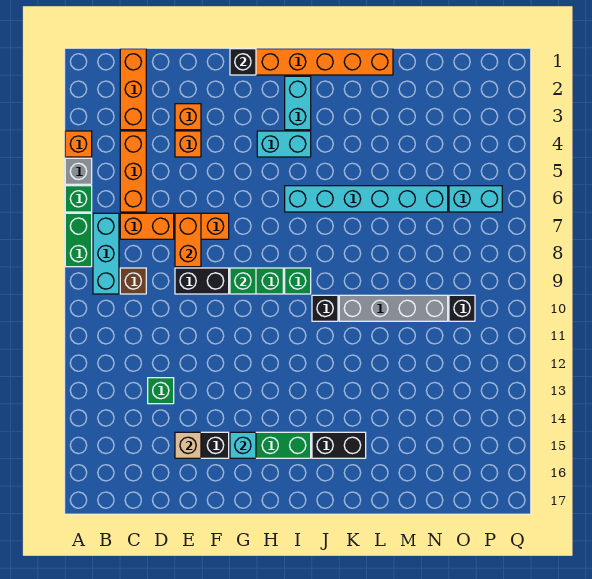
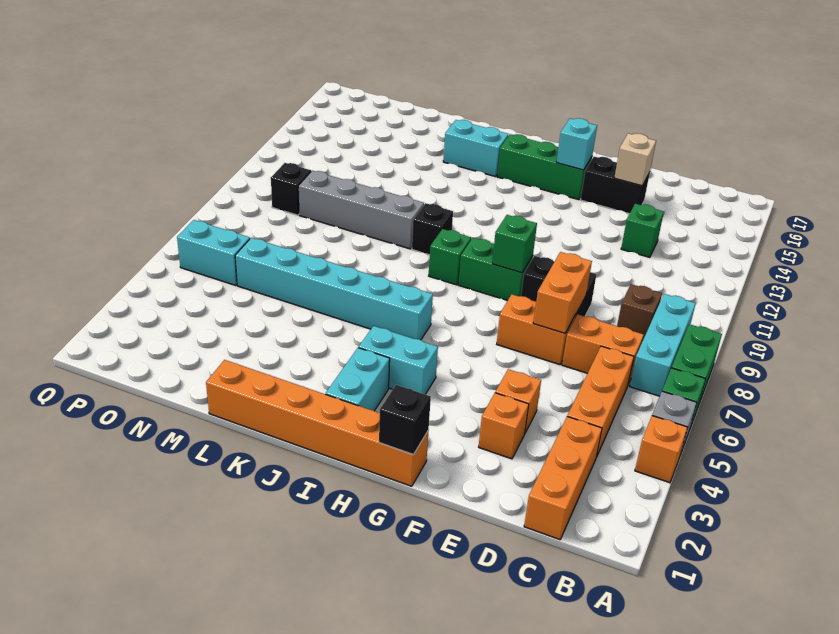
black brick J15:K15 level 1 -> cyan brick J15:K15 level 1

